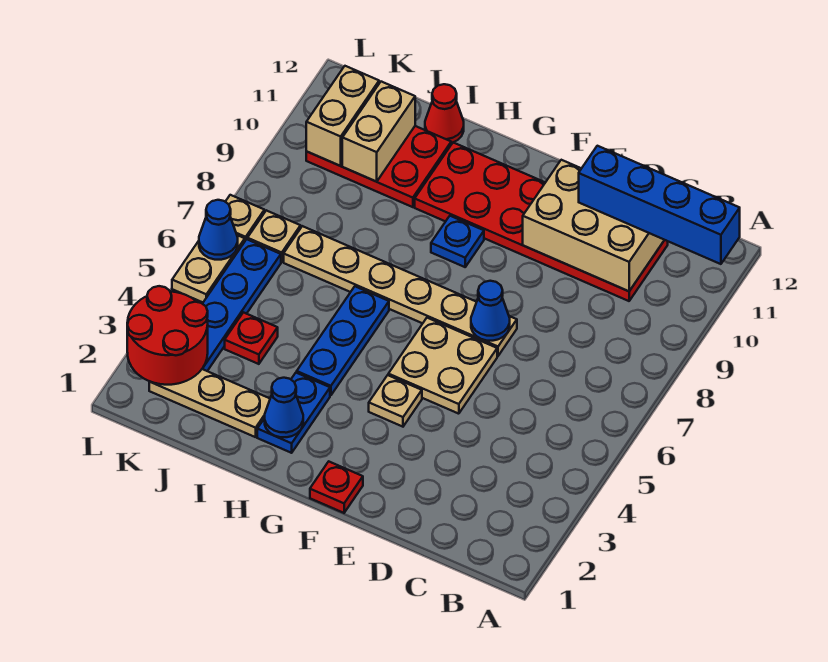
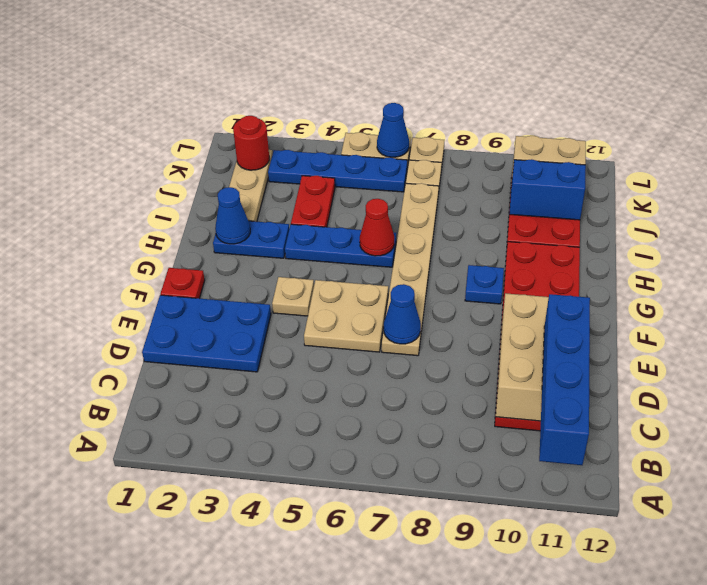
none -> blue plate D1:E3 level 1
red cone I12 level 1 -> red cone H6 level 2
red plate J4 level 1 -> red plate I4:J4 level 1
tan brick J10:J11 level 2 -> blue brick J10:J11 level 2
red round brick K2:L3 level 2 -> red round brick K2 level 2

